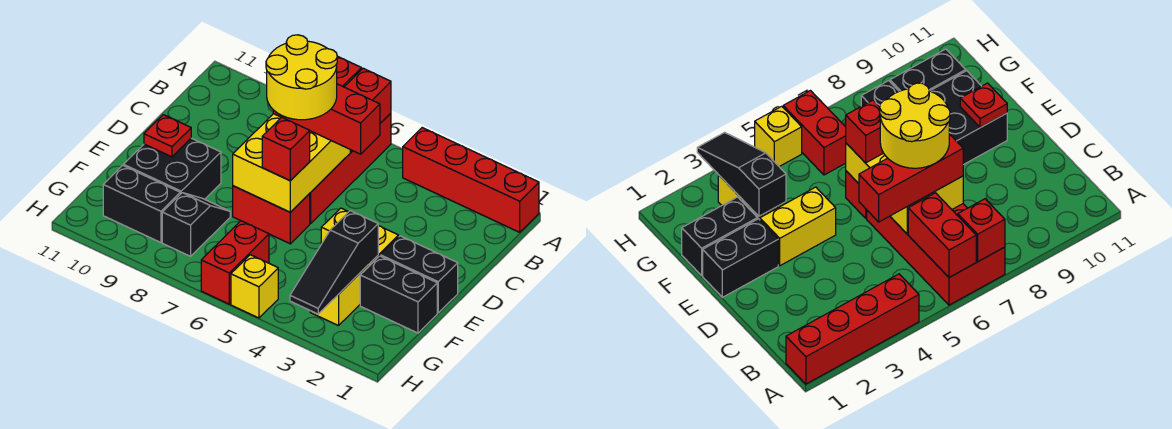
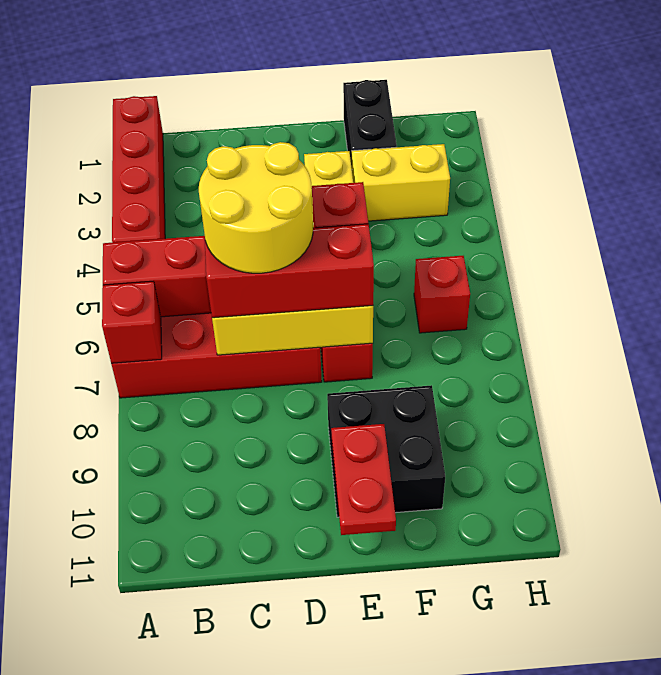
red brick C5:C7 level 3 -> red brick C7:E7 level 3
black brick E1:E2 level 1 -> none
red plate E10 level 2 -> red plate E10:E11 level 2
black slope F3:H3 level 2 top F -> none
black slope F8:G8 level 1 top G -> none
red brick G6:H6 level 1 -> red brick G6 level 1
black brick G9:G10 level 1 -> none
yellow brick H5 level 1 -> none

